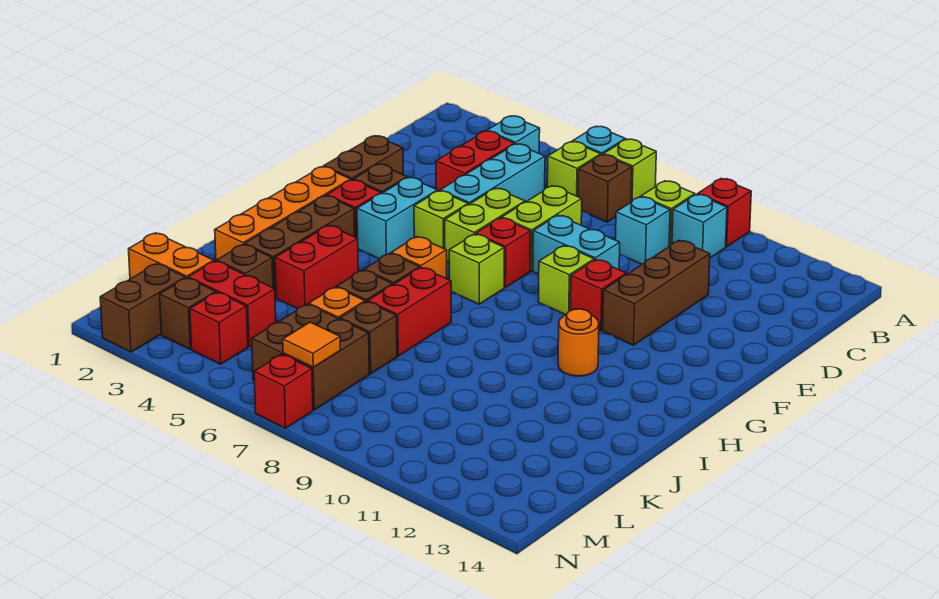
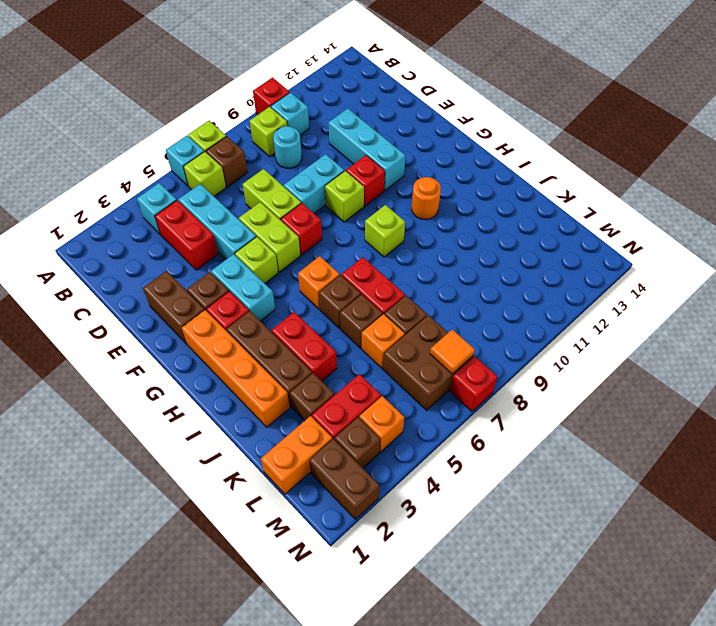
cyan brick C9 level 1 -> cyan round brick C9 level 1
brown brick D11:F11 level 1 -> cyan brick D11:F11 level 1
lime brick G7 level 1 -> lime brick H9 level 1
red brick M4 level 1 -> orange brick M4 level 1

